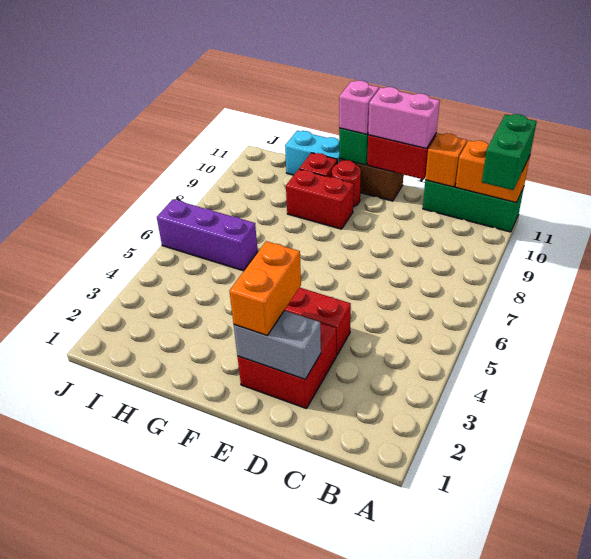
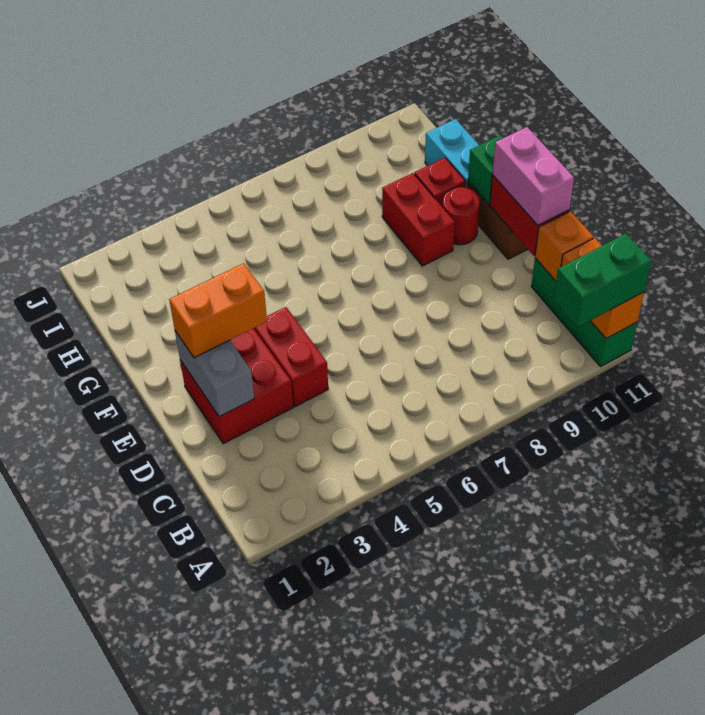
pink brick F11 level 3 -> none
purple brick H6:J6 level 1 -> none

